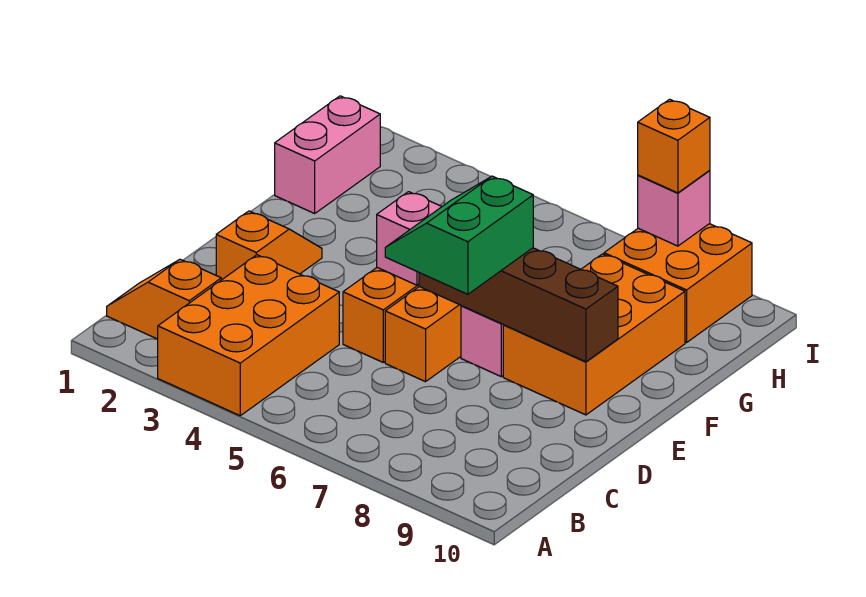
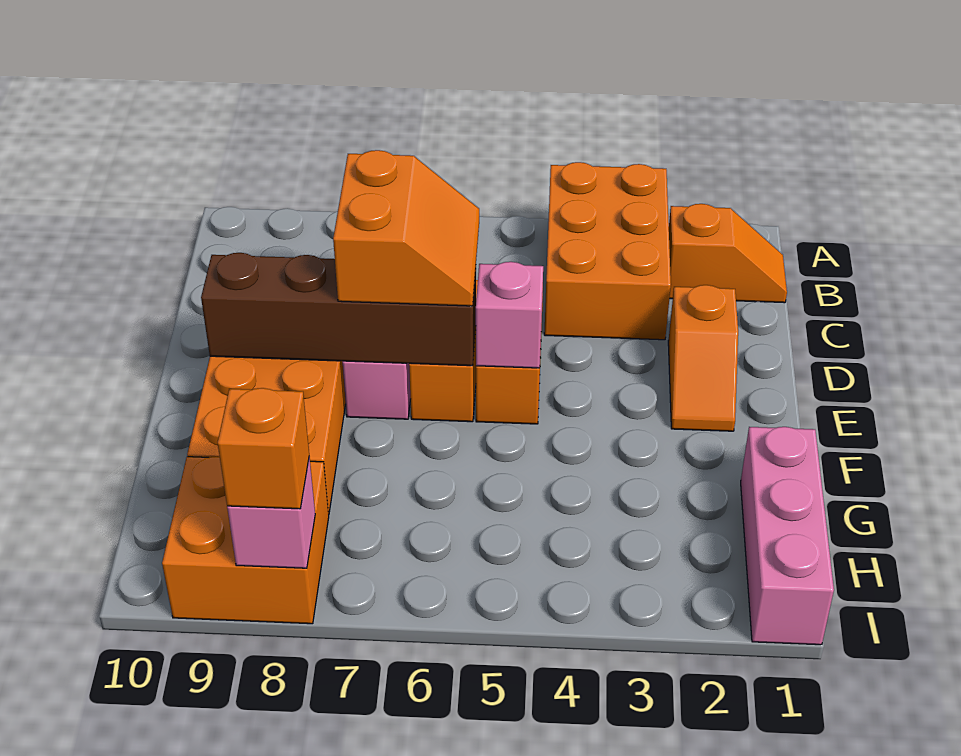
green slope D6:E7 level 3 top 7 -> orange slope D6:E7 level 3 top 7
pink brick G1:H1 level 1 -> pink brick G1:I1 level 1

